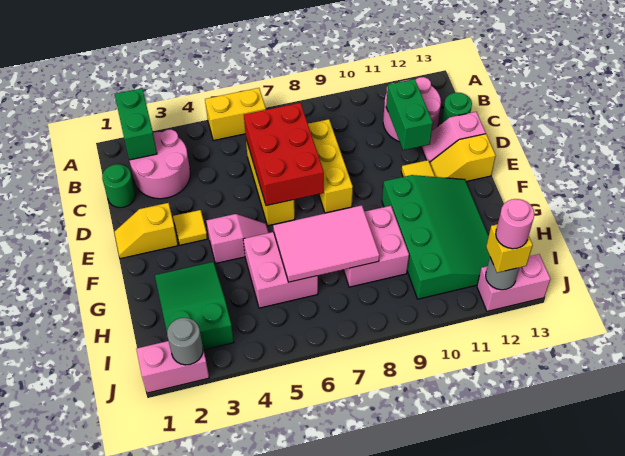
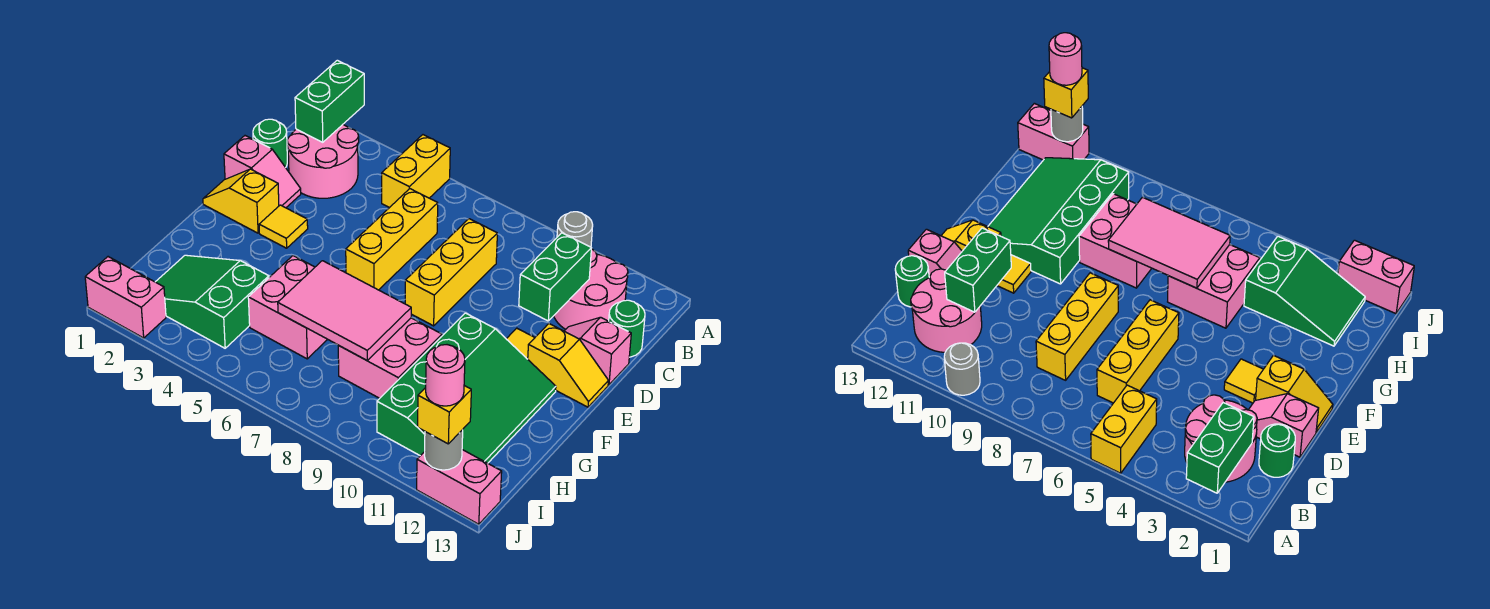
yellow brick A5:A6 level 1 -> yellow brick A5:B5 level 1
red brick C6:E7 level 2 -> none
yellow slope E12:E13 level 1 top 13 -> yellow slope E12:E13 level 1 top 12
pink slope F4:F5 level 1 top 4 -> pink slope D1:D2 level 1 top 1
green slope G2:I3 level 1 top I -> green slope H2:I4 level 1 top 4
grey round brick J2 level 2 -> grey round brick A10 level 1

